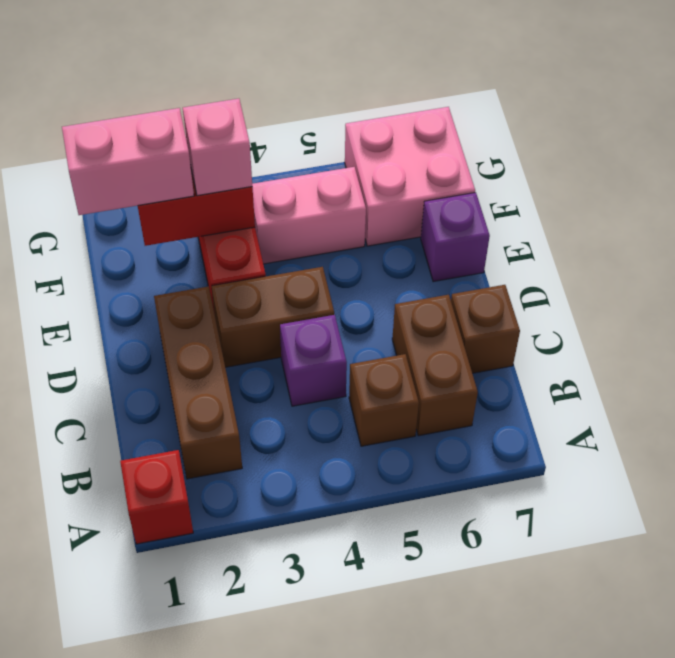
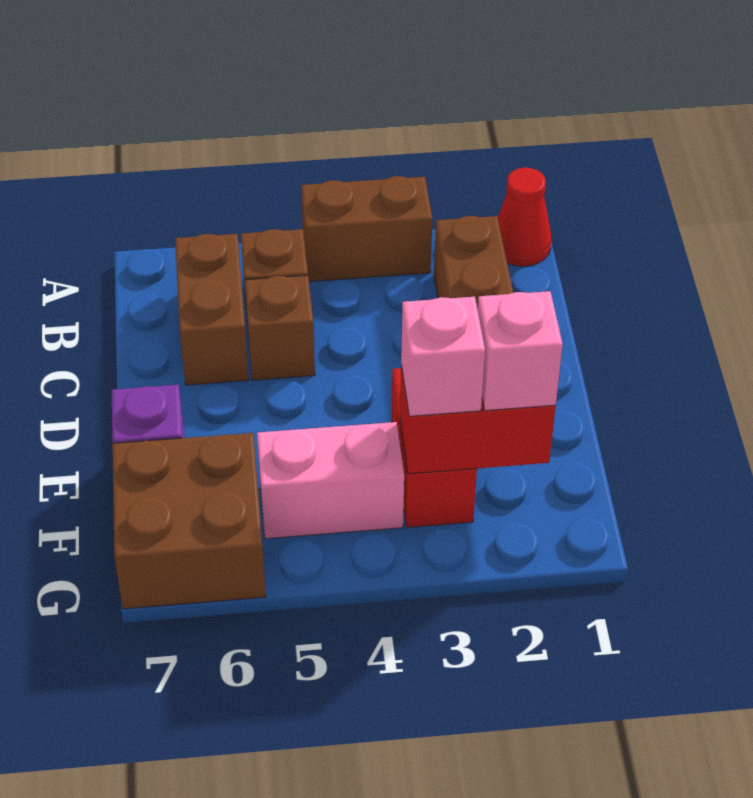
red brick A1 level 1 -> red cone A1 level 1
purple brick C4 level 1 -> none
brown brick C7 level 1 -> brown brick C5 level 1
brown brick D3:D4 level 1 -> brown brick A3:A4 level 1
pink brick F1:F2 level 3 -> pink brick F2 level 3
pink brick F6:G7 level 1 -> brown brick F6:G7 level 1

